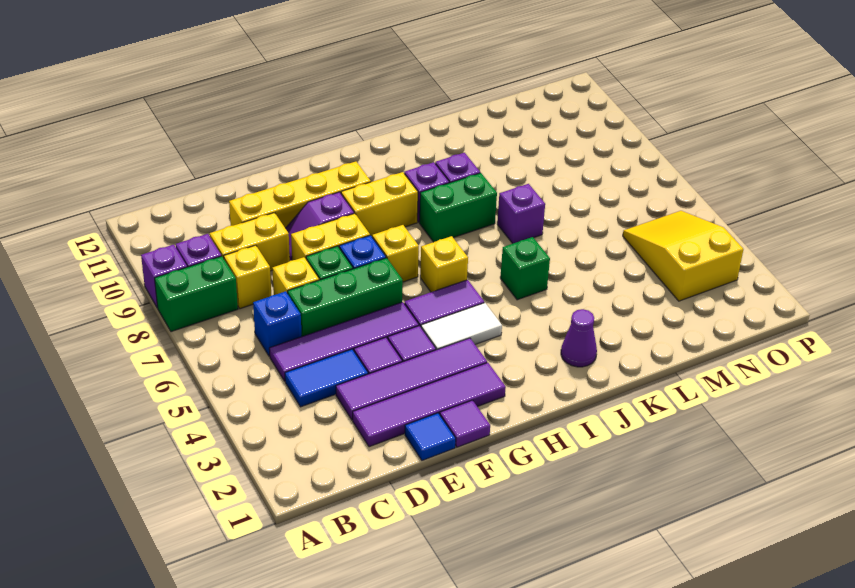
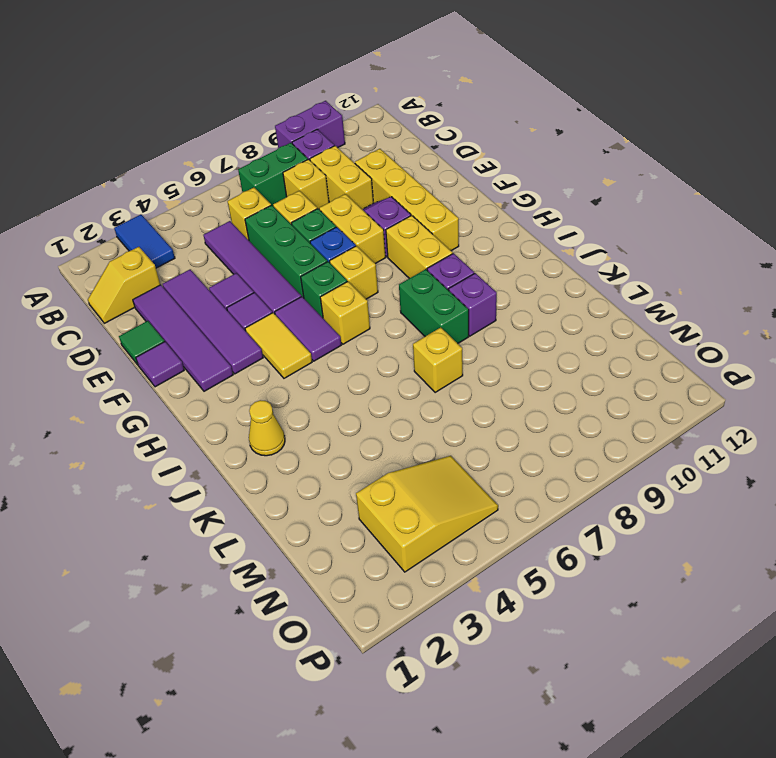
green brick A8:B8 level 1 -> green brick B7:B8 level 1
purple brick A9 level 1 -> purple brick A9:A10 level 1
none -> yellow slope C1:C2 level 1 top 2
blue tile C4:D4 level 1 -> blue tile A3:B3 level 1
blue brick C6 level 1 -> yellow brick C6 level 1
blue tile E1 level 1 -> green tile E1 level 1
white tile G4:H4 level 1 -> yellow tile G4:H4 level 1
purple cone J2 level 1 -> yellow cone J2 level 1
green brick J5 level 1 -> green brick G6 level 1
purple brick K7 level 1 -> yellow brick K7 level 1

